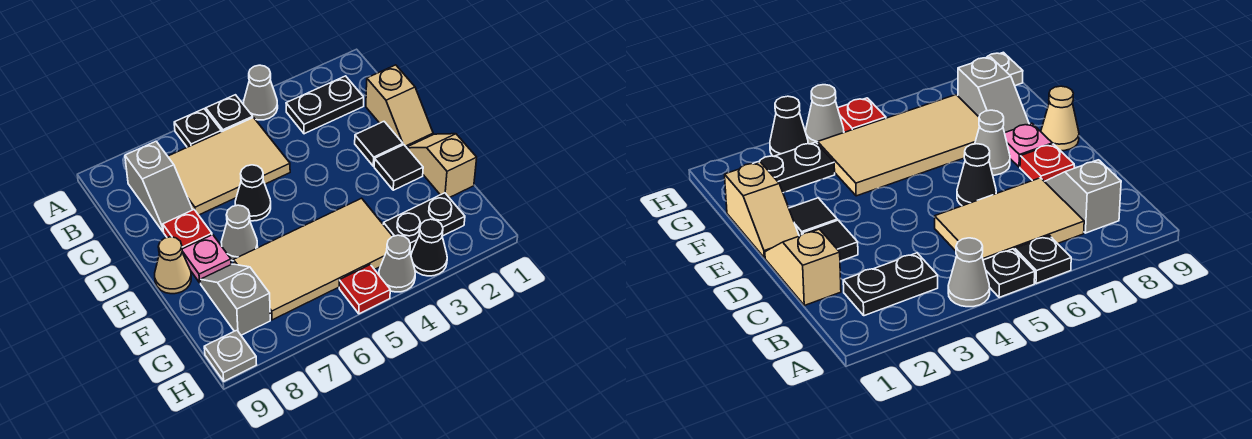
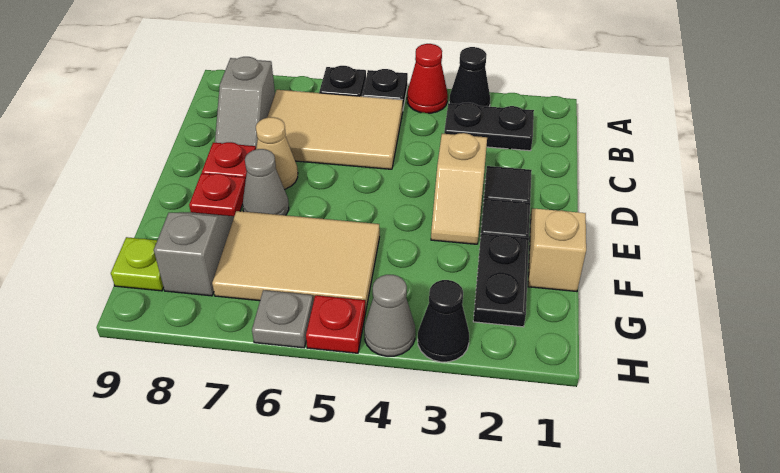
grey cone A4 level 1 -> red cone A4 level 1
tan slope C1:D1 level 1 top C -> tan slope D3:E3 level 1 top D
black cone D6 level 1 -> black cone A3 level 1
pink plate E8 level 1 -> red plate E8 level 1
tan cone E9 level 1 -> tan cone D7 level 1
tan tile F4:G7 level 1 -> tan tile F5:G7 level 1
black plate G2:G3 level 1 -> black plate F2:G2 level 1
none -> lime plate G9 level 1
grey plate H9 level 1 -> grey plate H6 level 1

